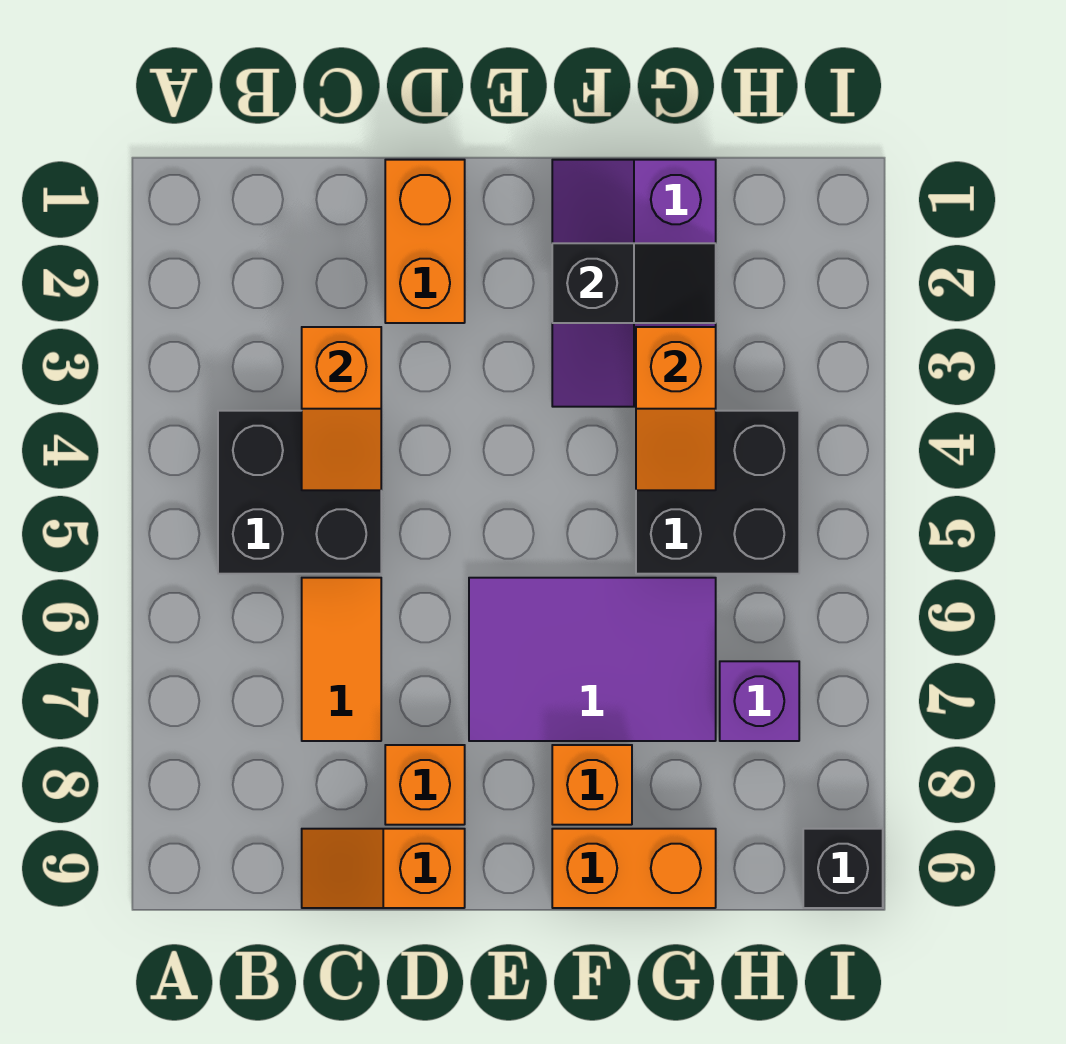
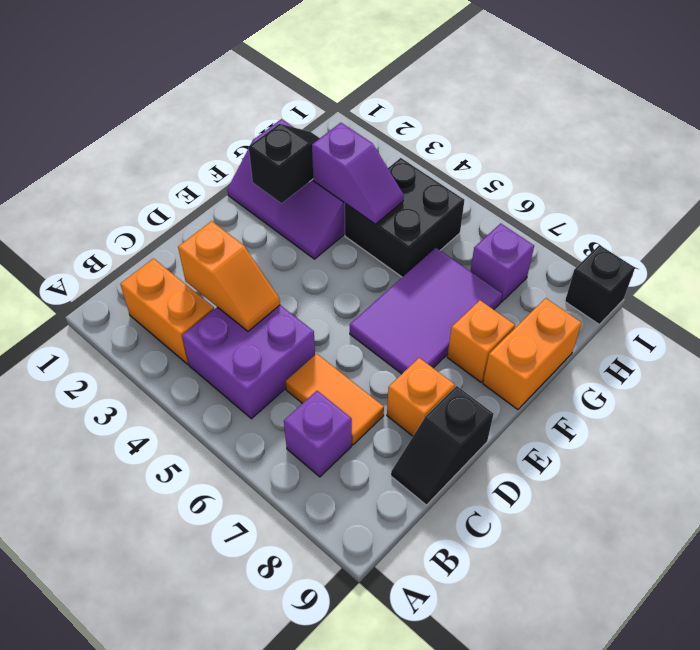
black brick B4:C5 level 1 -> purple brick B4:C5 level 1
none -> purple brick B7 level 1
orange slope C9:D9 level 1 top D -> black slope C9:D9 level 1 top D
orange brick D1:D2 level 1 -> orange brick B2:B3 level 1
orange slope G3:G4 level 2 top 3 -> purple slope G3:G4 level 2 top 3

